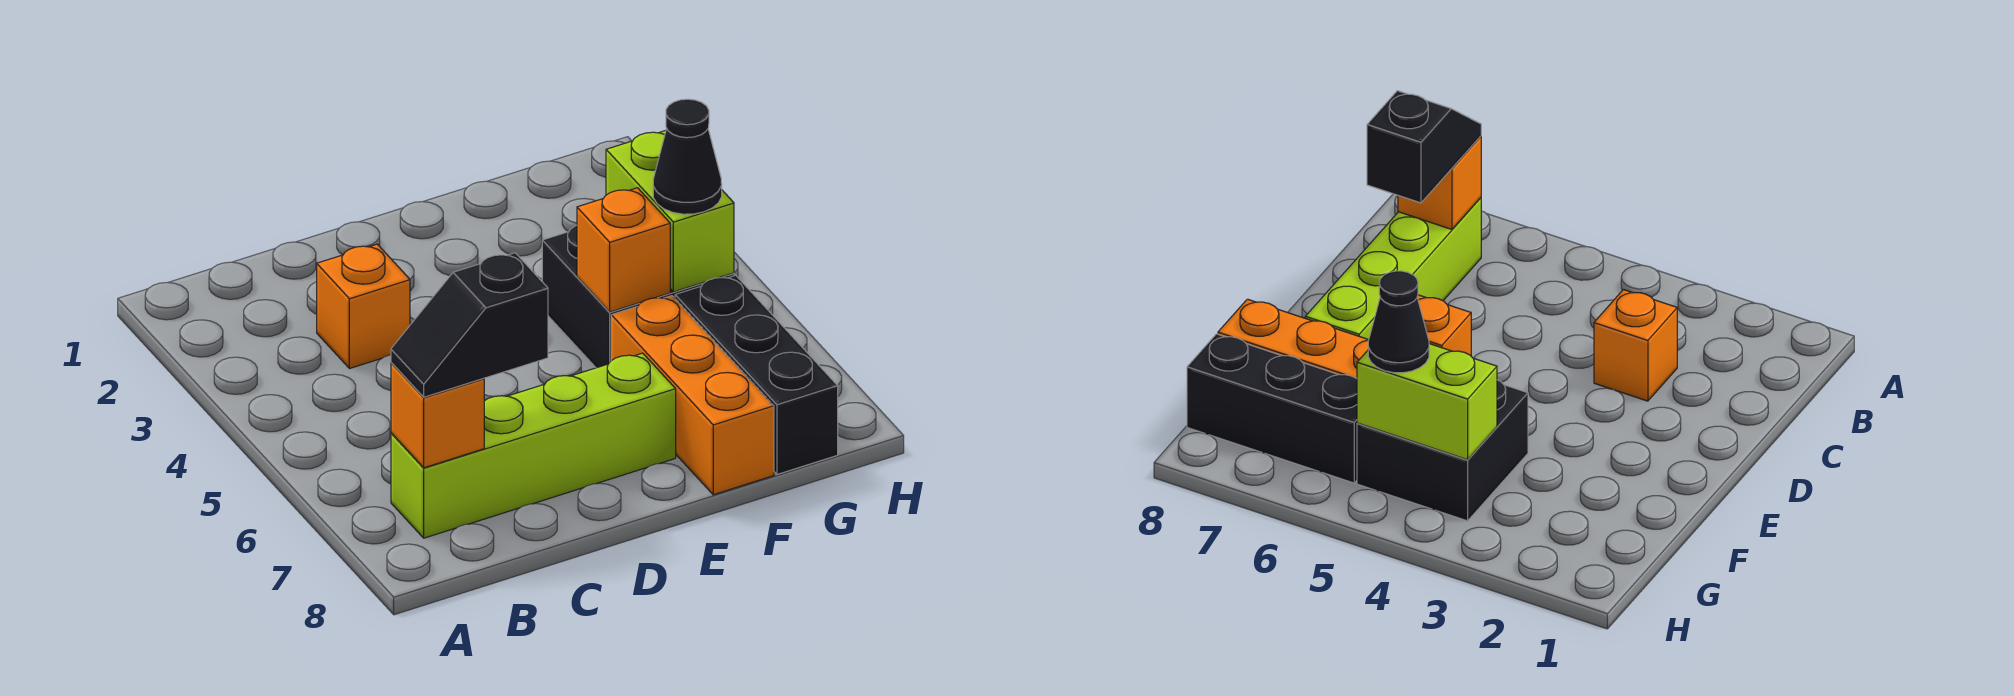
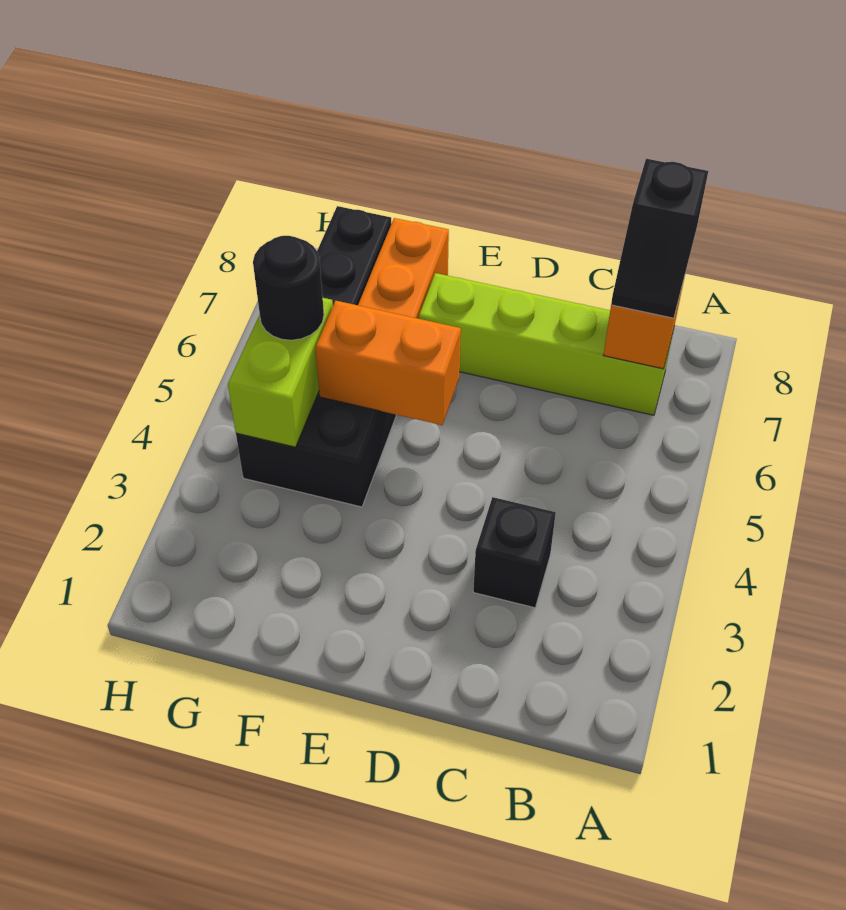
black slope B7:C7 level 3 top C -> black slope B7:B8 level 3 top 8
orange brick C3 level 1 -> black brick C3 level 1
orange brick F5 level 2 -> orange brick E5:F5 level 2
black cone G5 level 3 -> black round brick G5 level 3

